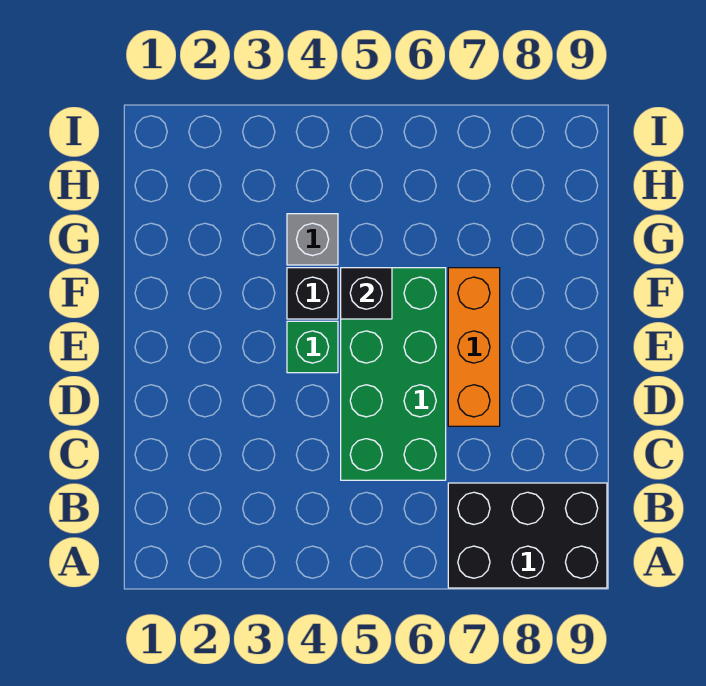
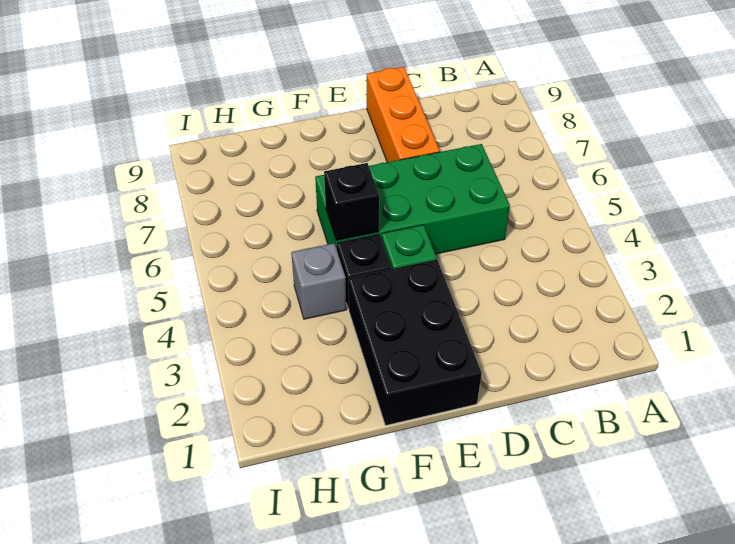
black brick A7:B9 level 1 -> black brick E1:F3 level 1
orange brick D7:F7 level 1 -> orange brick D7:D9 level 1

